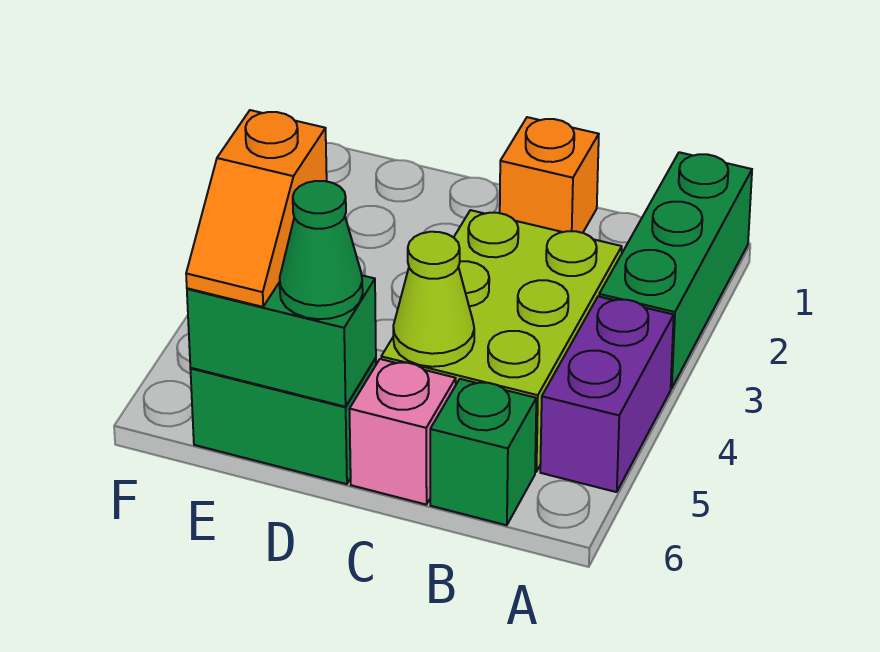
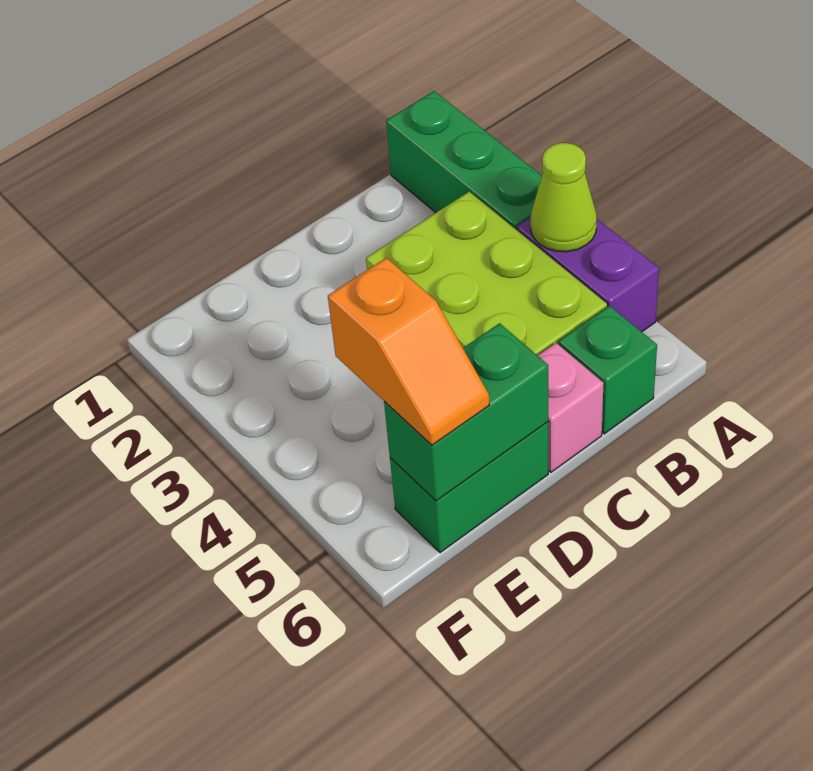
orange brick C1 level 1 -> none
lime cone C5 level 2 -> lime cone A4 level 2
green cone D6 level 3 -> none

